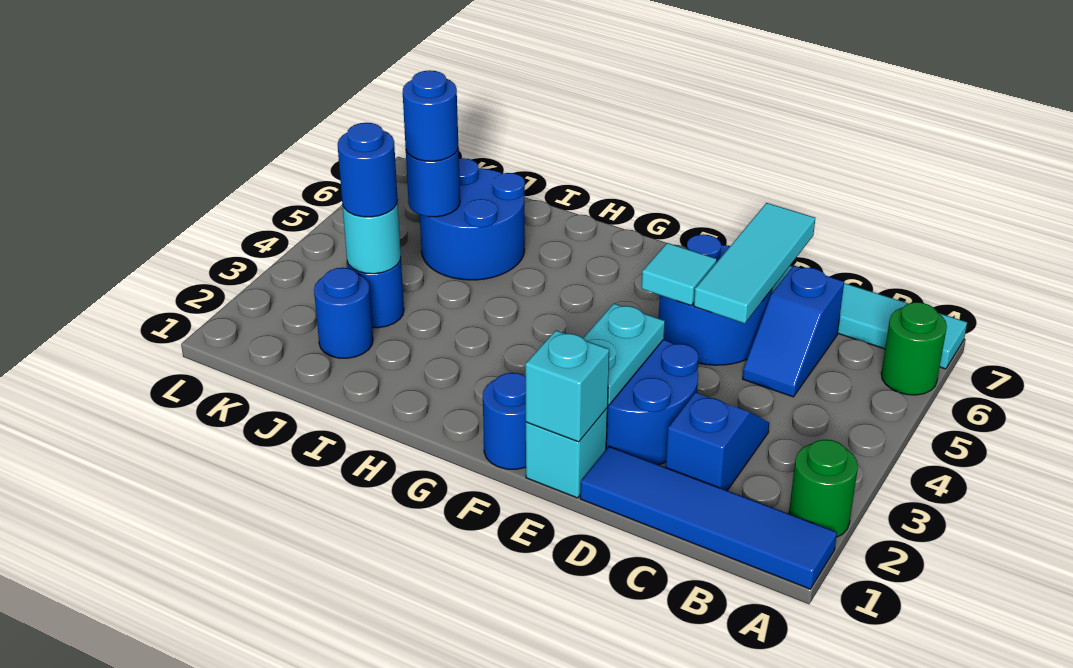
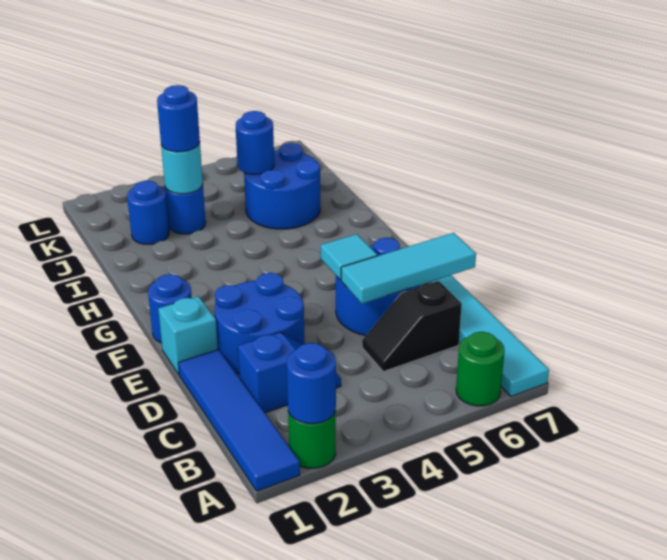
blue slope C5:C6 level 1 top 6 -> black slope C5:C6 level 1 top 6
cyan brick E1 level 2 -> none
cyan plate E2:E3 level 2 -> none
blue round brick J5 level 3 -> blue round brick A2 level 2

